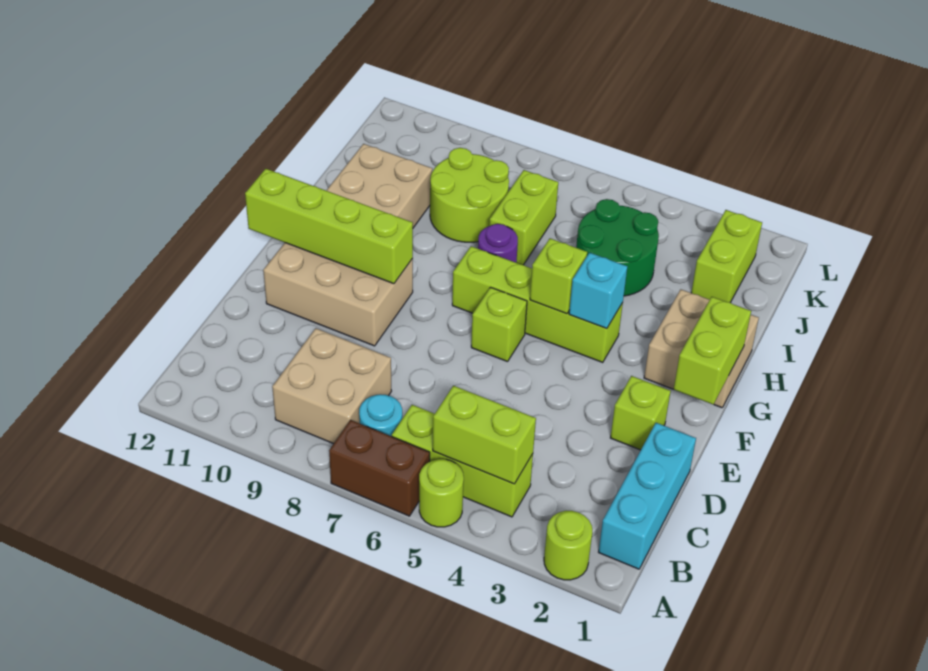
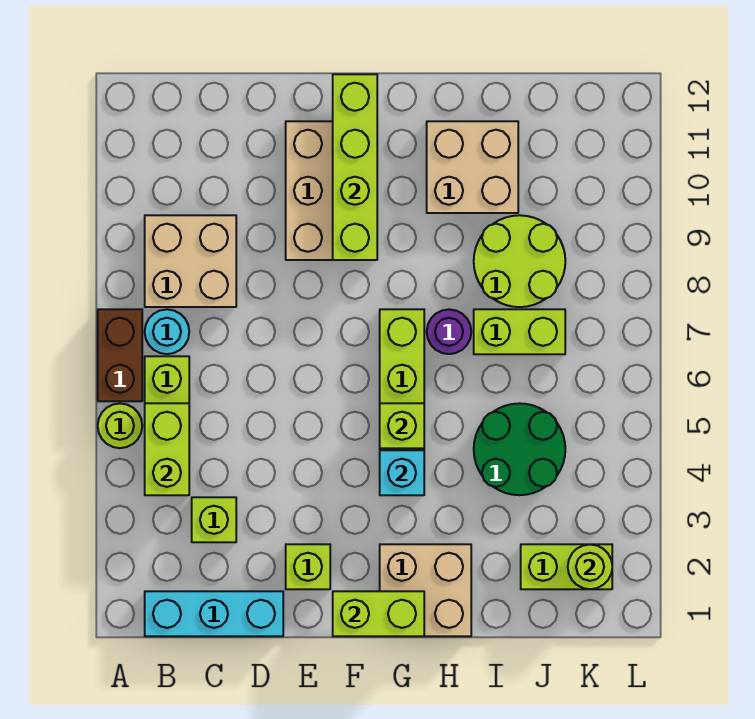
lime round brick A2 level 1 -> lime round brick K2 level 2
lime brick F6 level 1 -> lime brick C3 level 1

